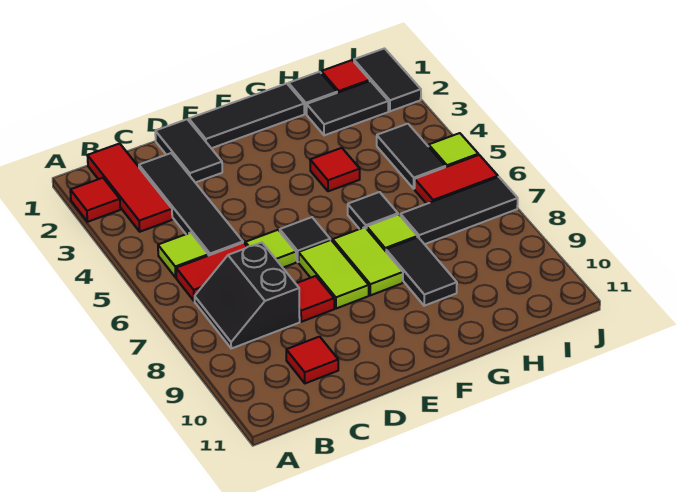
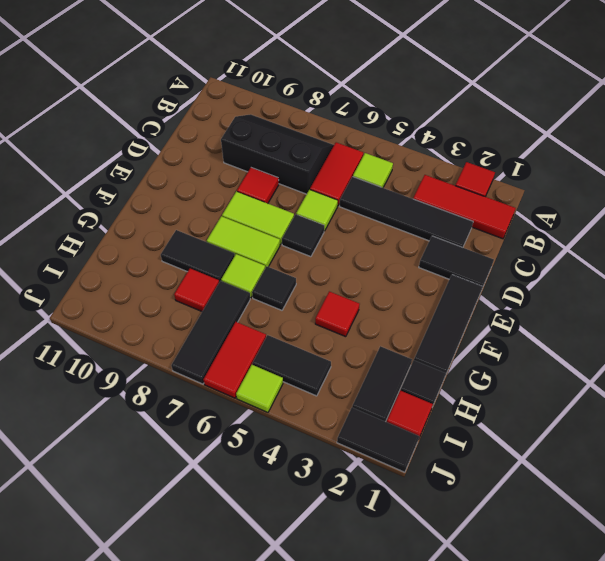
black slope B7:C8 level 1 top C -> black slope B7:C9 level 1 top C
red tile C10 level 1 -> red tile H8 level 1

